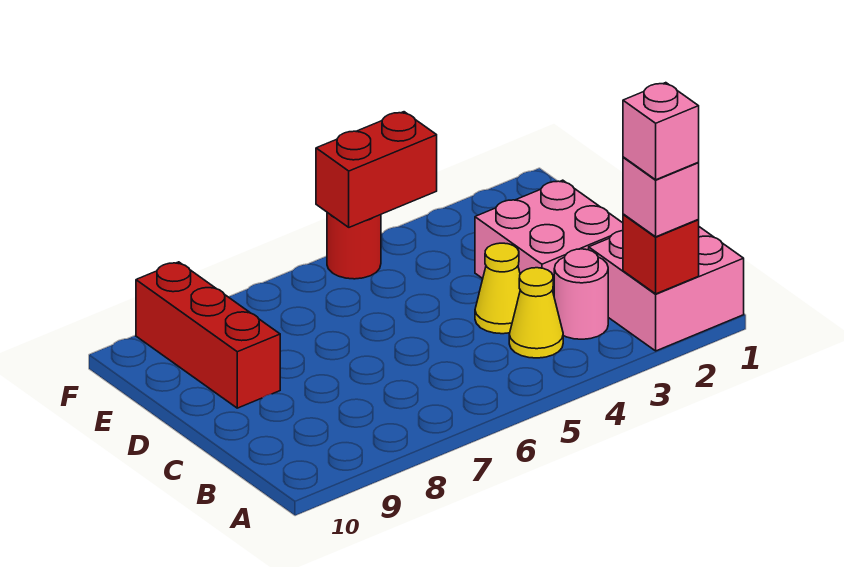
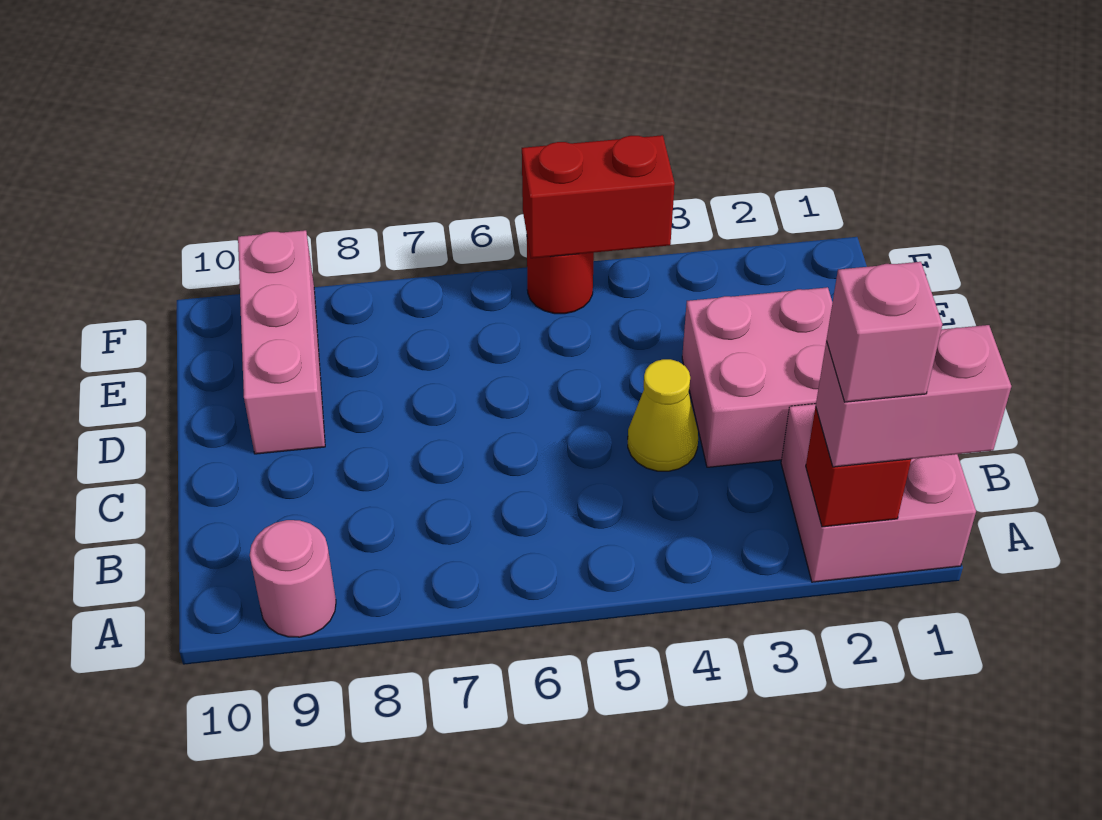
pink brick A2 level 3 -> pink brick A1:A2 level 3
pink round brick B3 level 1 -> pink round brick A9 level 1
yellow cone B4 level 1 -> none
red brick D9:F9 level 1 -> pink brick D9:F9 level 1

